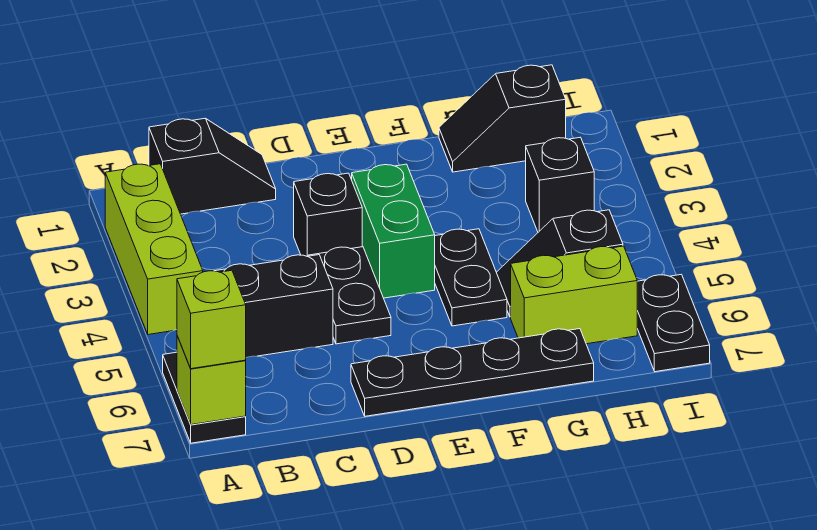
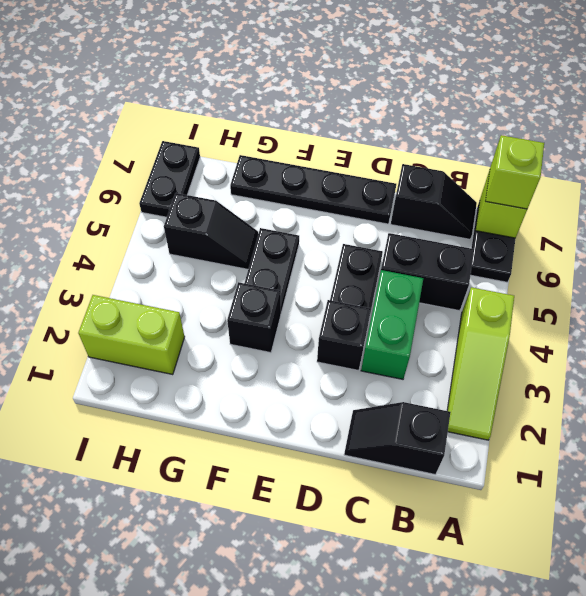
lime brick A2:A4 level 1 -> lime slope A2:A4 level 1 top 4
green brick E3:E4 level 1 -> green brick C3:C4 level 1
black slope G1:H1 level 1 top H -> black slope B7:C7 level 1 top C
lime brick G6:H6 level 1 -> lime brick H2:I2 level 1
black brick H3 level 1 -> black brick F3 level 1

